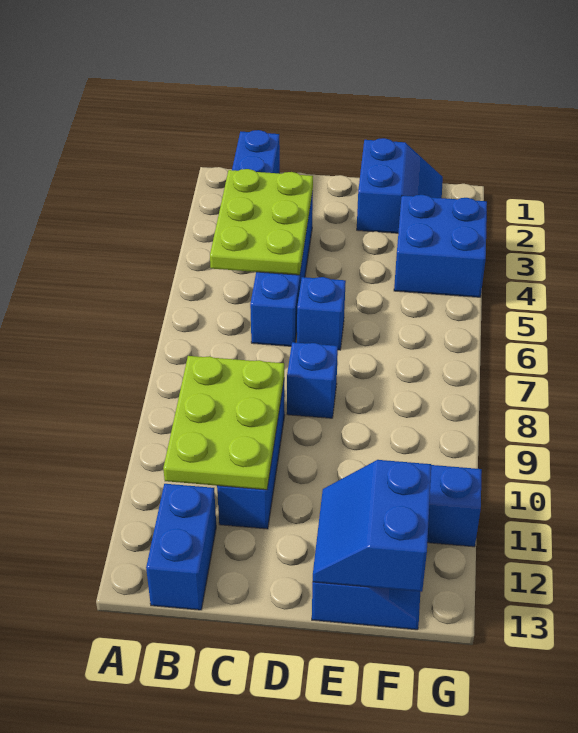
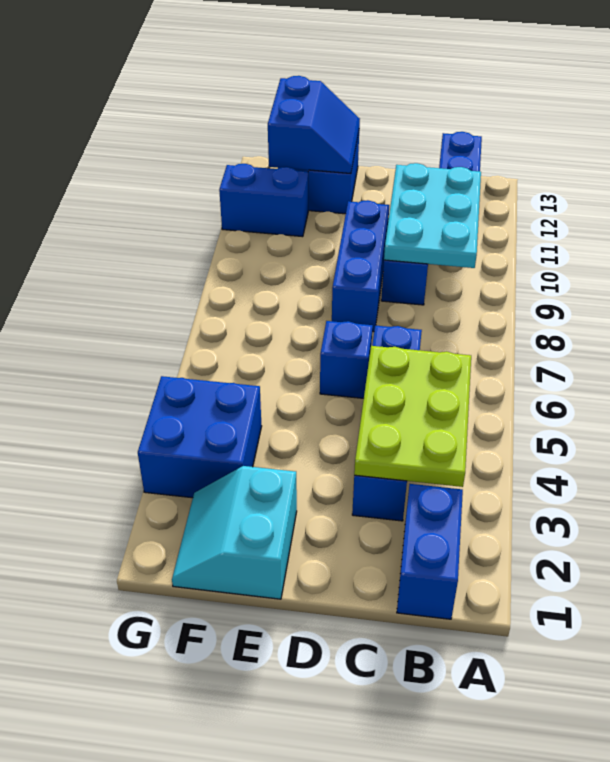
lime plate B9:C11 level 2 -> cyan plate B9:C11 level 2
blue brick D8 level 1 -> blue brick D8:D10 level 1
blue slope E1:F2 level 1 top E -> cyan slope E1:F2 level 1 top E

